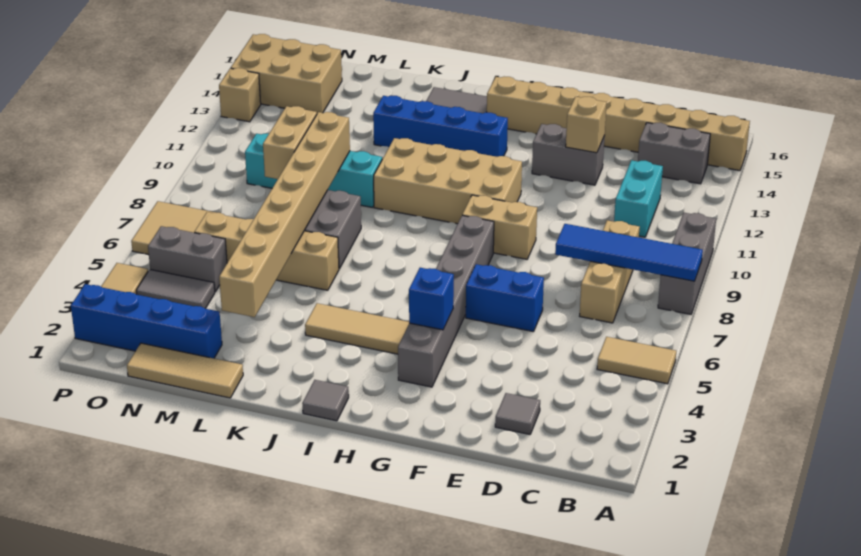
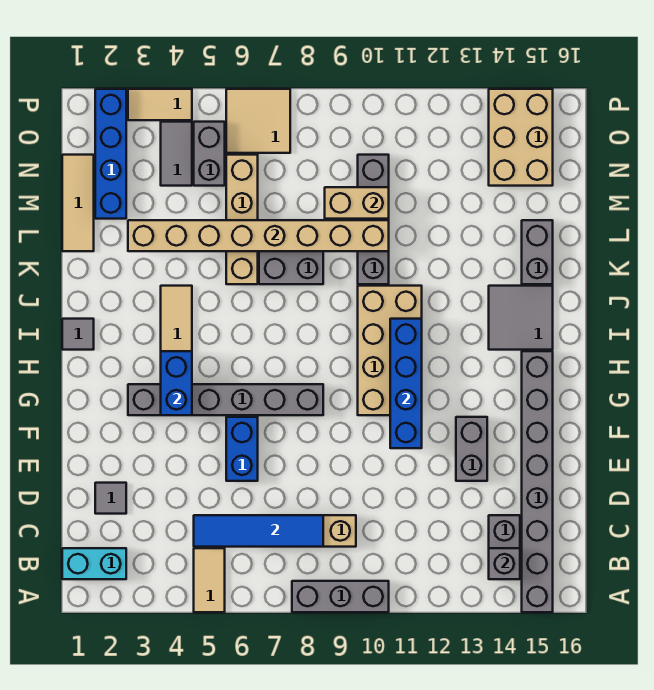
blue tile A8:D8 level 2 -> blue tile C5:C8 level 2
tan brick A15:H15 level 1 -> grey brick A15:H15 level 1
none -> grey brick B14 level 2
cyan brick C11:C12 level 1 -> cyan brick B1:B2 level 1
tan brick E13 level 2 -> none
tan brick F9:G9 level 1 -> none
blue brick G4 level 2 -> blue brick G4:H4 level 2
blue brick H13:K13 level 1 -> blue brick F11:I11 level 2
cyan brick K10:N10 level 1 -> grey brick K10:N10 level 1
none -> grey brick K15:L15 level 1
tan brick P13 level 1 -> none

